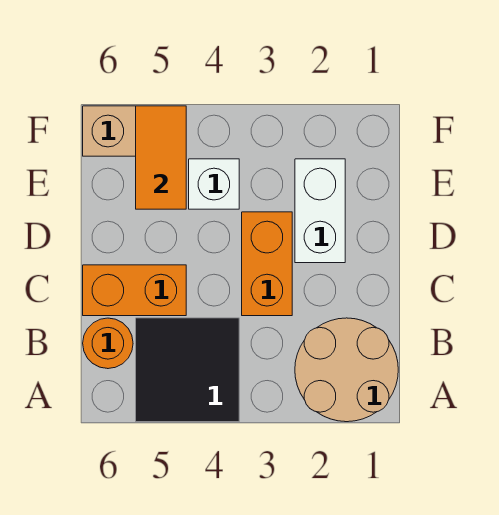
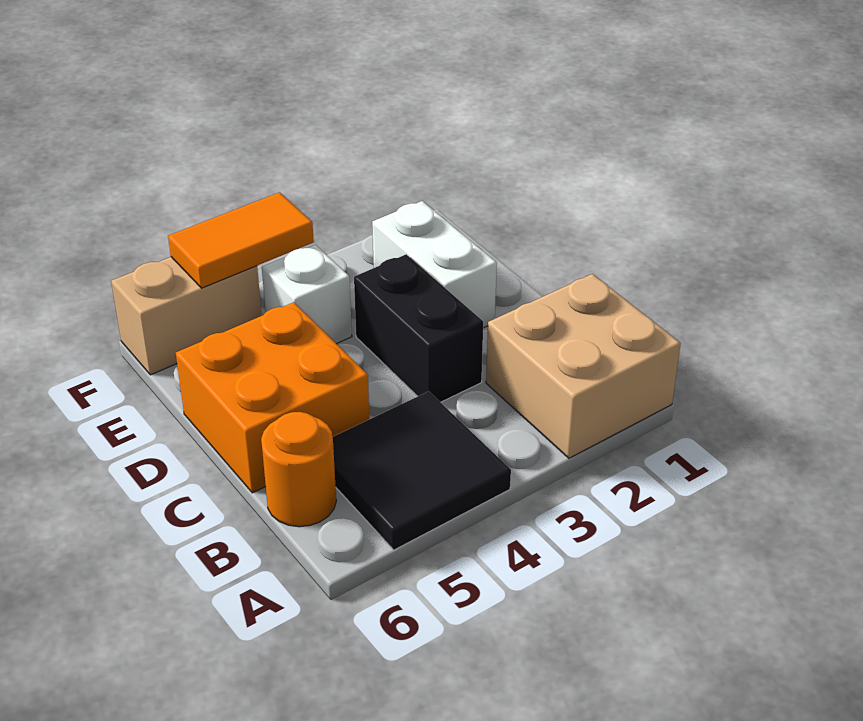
tan round brick A1:B2 level 1 -> tan brick A1:B2 level 1
orange brick C3:D3 level 1 -> black brick C3:D3 level 1
orange brick C5:C6 level 1 -> orange brick C5:D6 level 1
orange tile E5:F5 level 2 -> orange tile F4:F5 level 2

